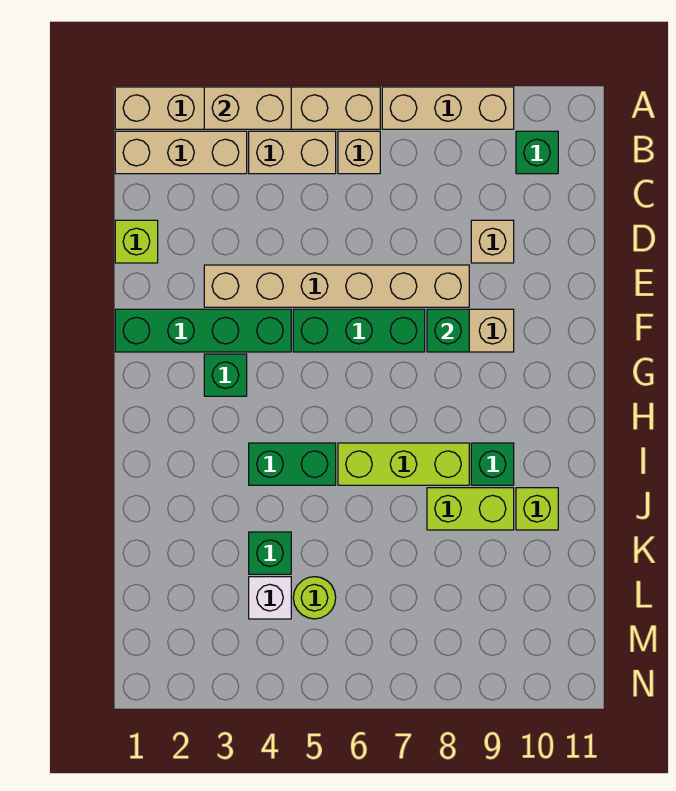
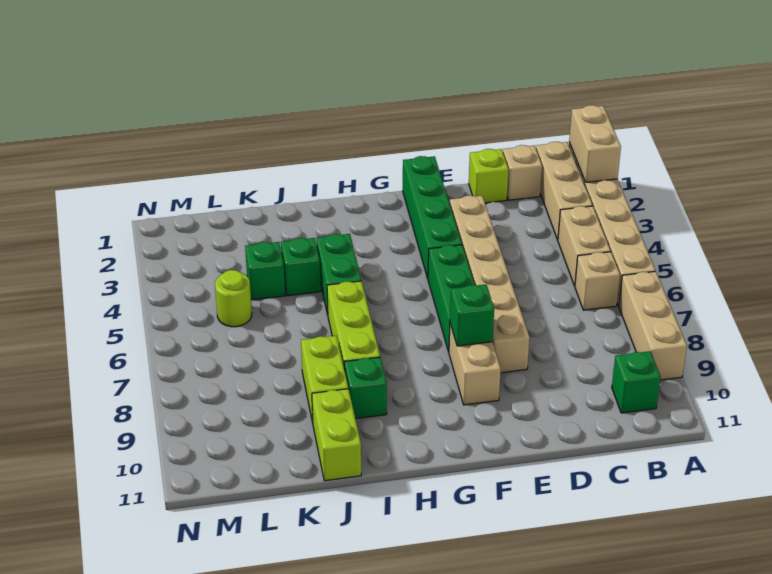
tan brick A3:A4 level 2 -> tan brick A1:A2 level 2
tan brick D9 level 1 -> tan brick C1 level 1
green brick G3 level 1 -> green brick J4 level 1
lime brick J10 level 1 -> lime brick J10:J11 level 1
white brick L4 level 1 -> none

